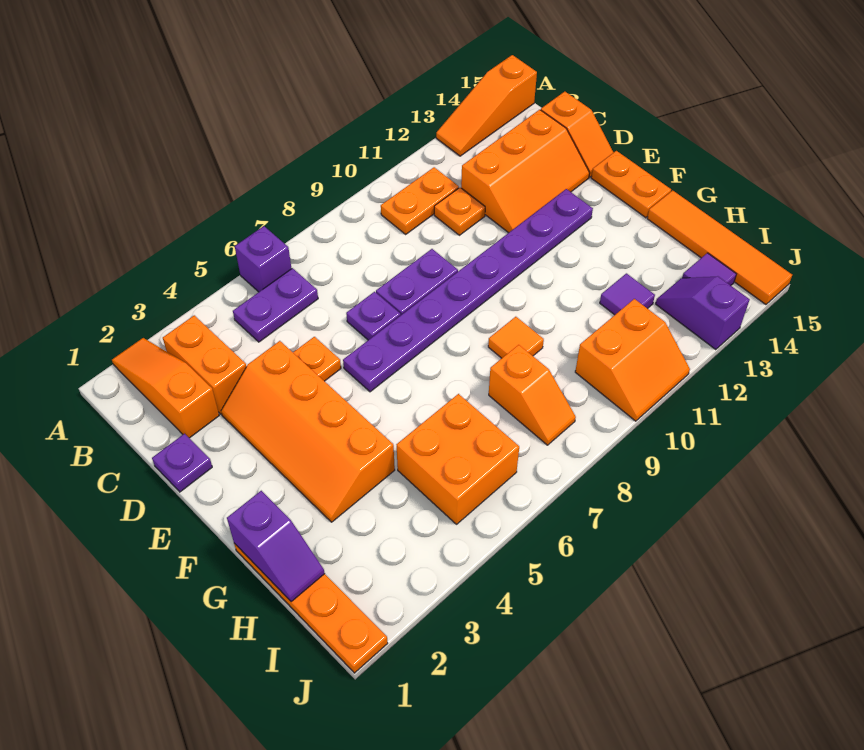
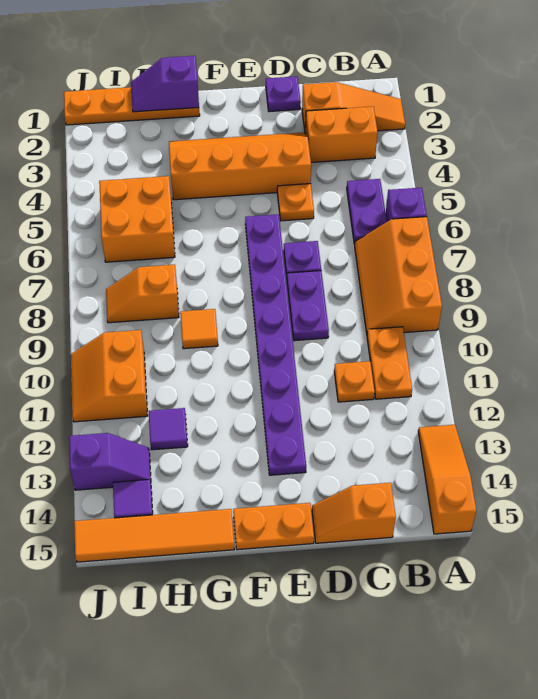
orange slope C12:D14 level 1 top C -> orange slope A7:B9 level 1 top A

